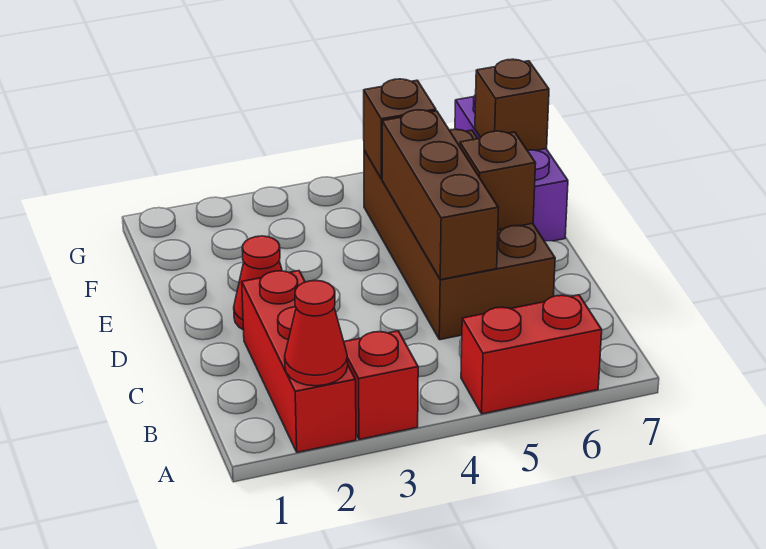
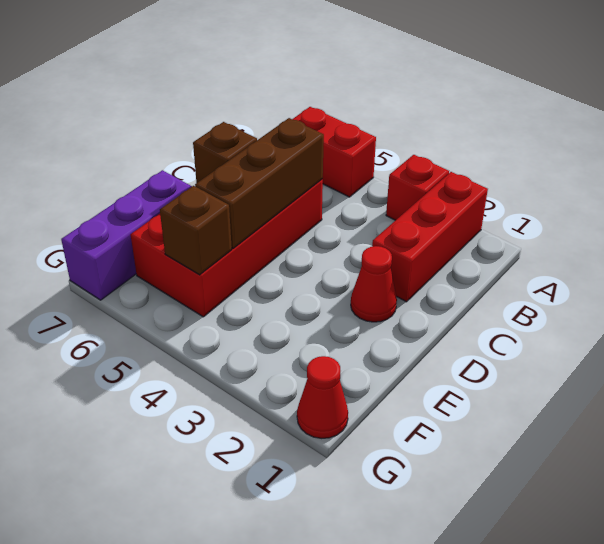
red cone A2 level 2 -> red cone G1 level 1
brown brick C5:F6 level 1 -> red brick C5:F6 level 1
brown brick F7 level 2 -> none

